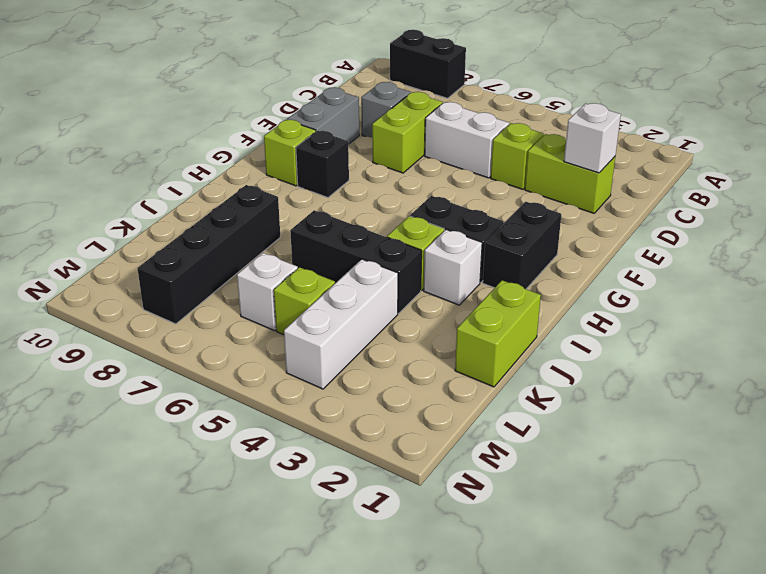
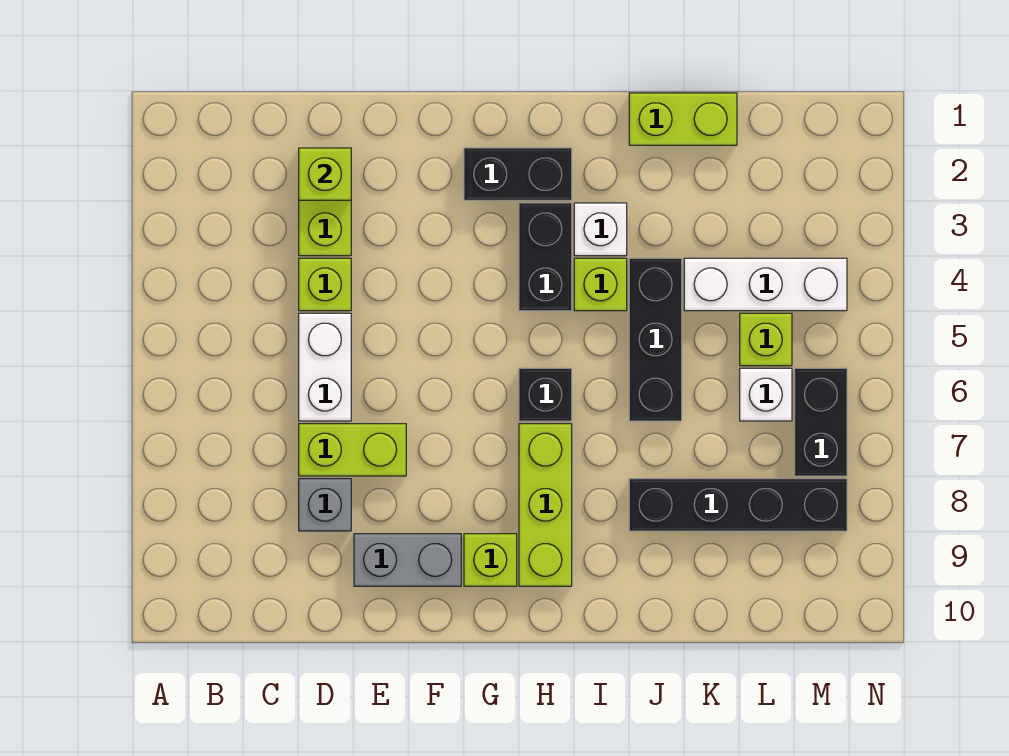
black brick A8:A9 level 1 -> black brick M6:M7 level 1
white brick D2 level 2 -> lime brick D2 level 2
black brick G8 level 1 -> black brick H6 level 1
none -> lime brick H7:H9 level 1

